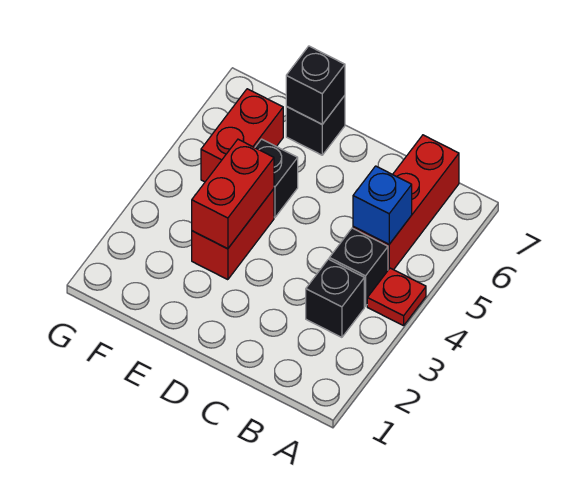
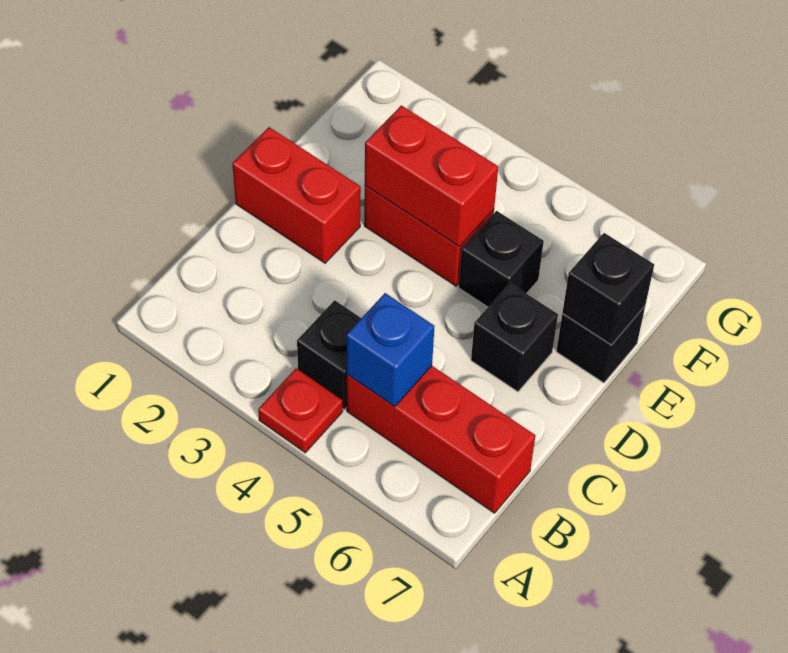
black brick B3 level 1 -> black brick D6 level 1
red brick F5:F6 level 1 -> red brick D1:D2 level 1

